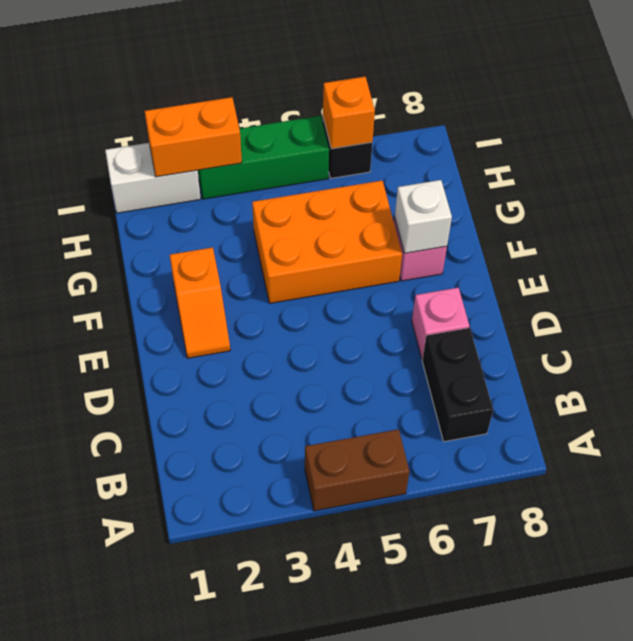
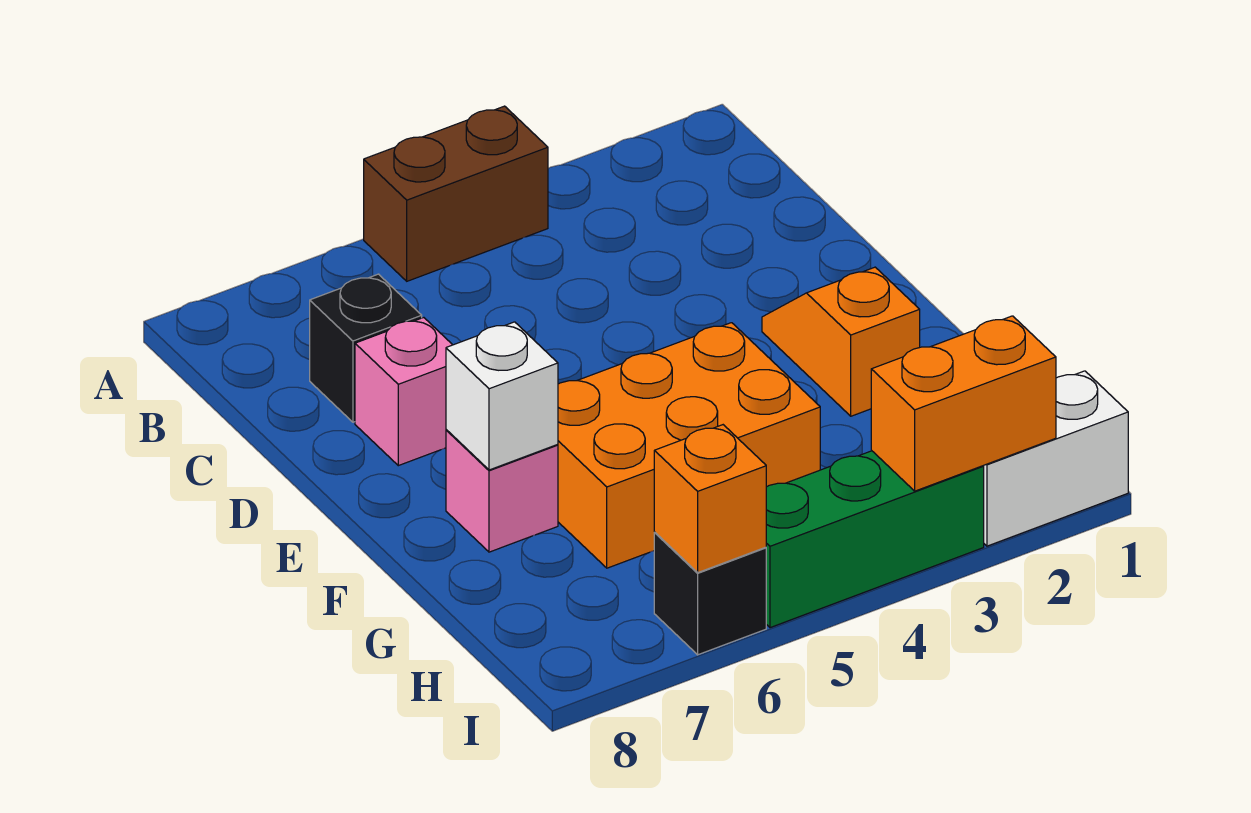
black brick B7:C7 level 1 -> black brick C7 level 1

